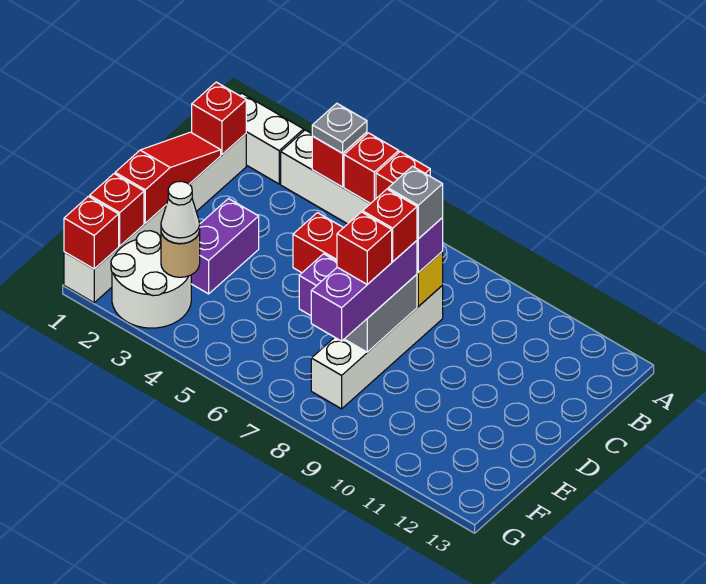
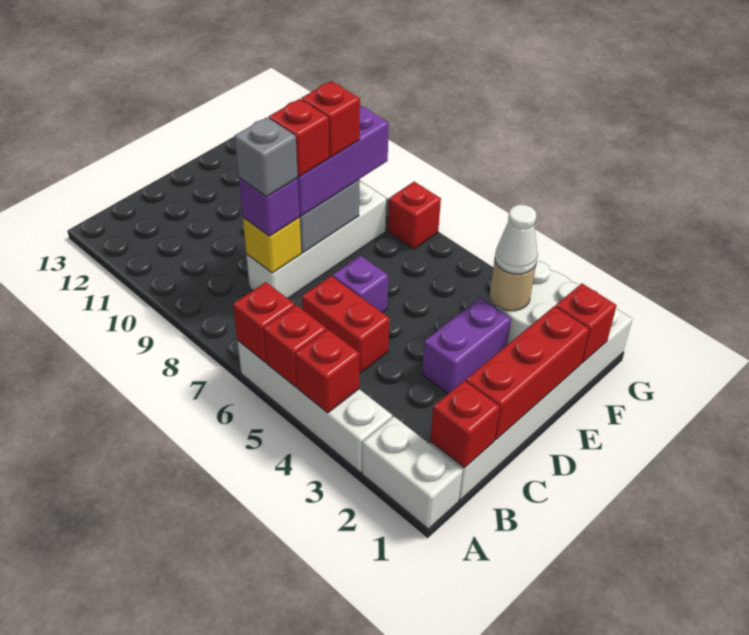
grey plate A4 level 3 -> none
red slope C1:E1 level 2 top E -> red brick C1:E1 level 2
red brick G1 level 2 -> red brick G7 level 1

